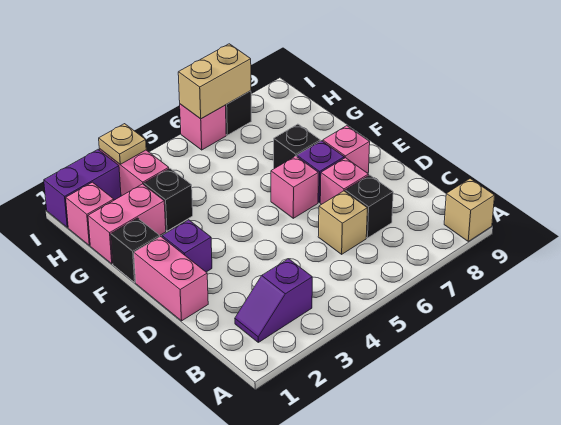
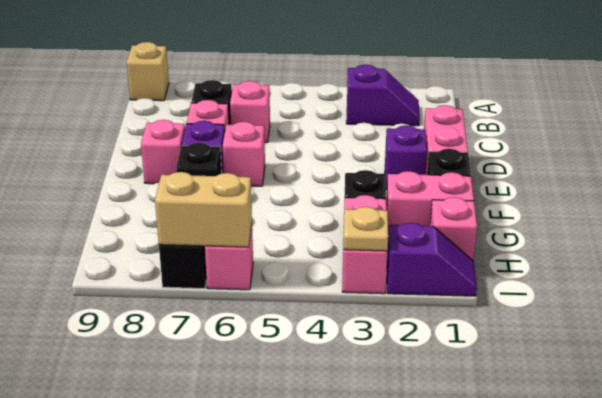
tan brick C6 level 1 -> pink brick C6 level 1
purple brick I1:I2 level 1 -> purple slope I1:I2 level 1 top 2

